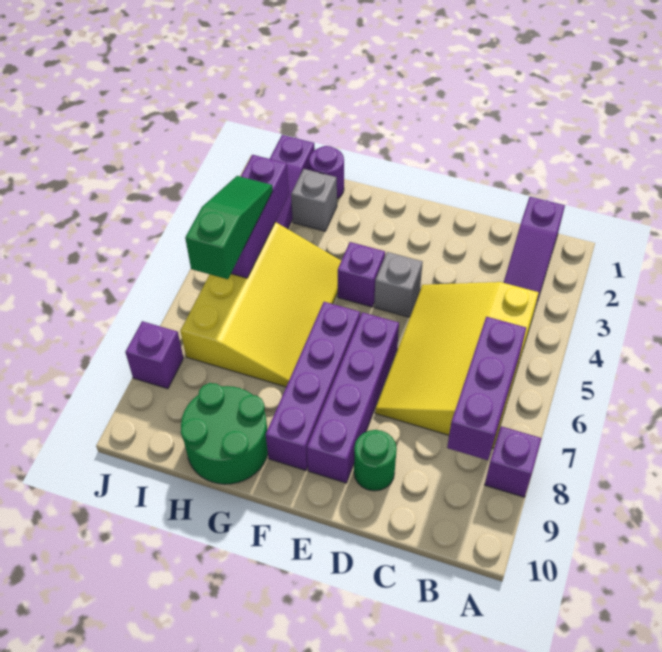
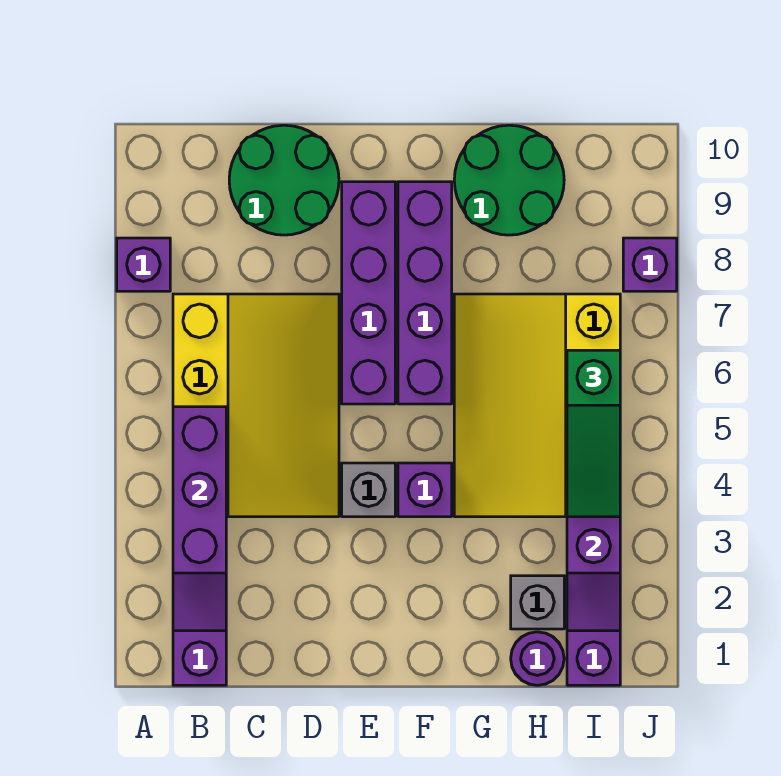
purple brick B6:B8 level 2 -> purple brick B3:B5 level 2
green round brick D9 level 1 -> green round brick C9:D10 level 1

